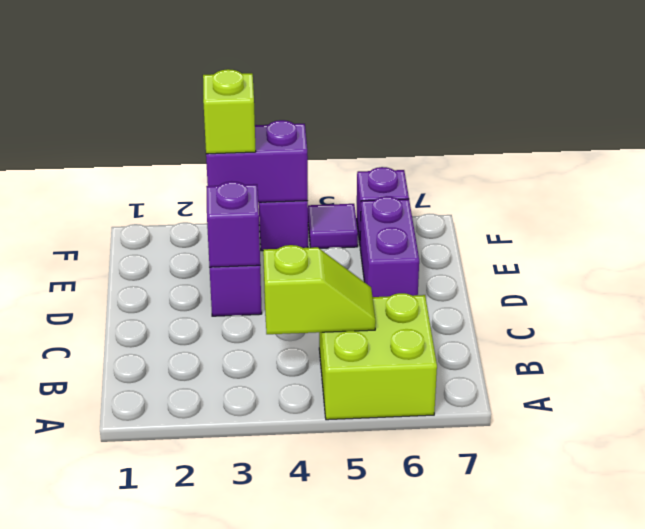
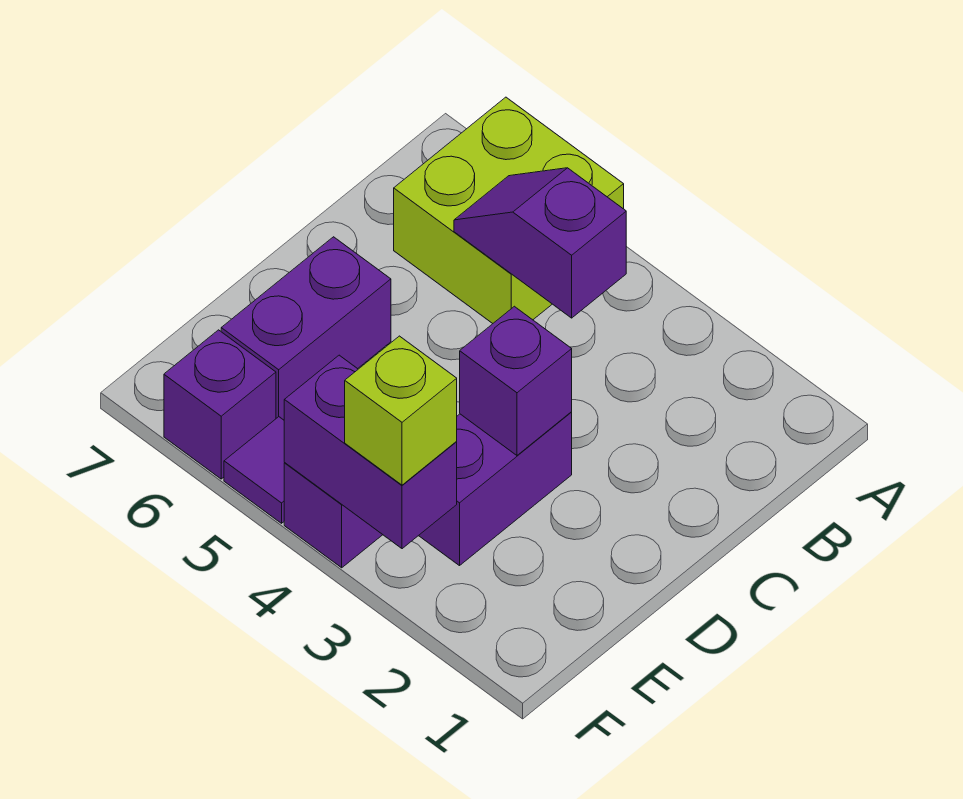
lime slope B4:B5 level 2 top 4 -> purple slope B4:B5 level 2 top 4

